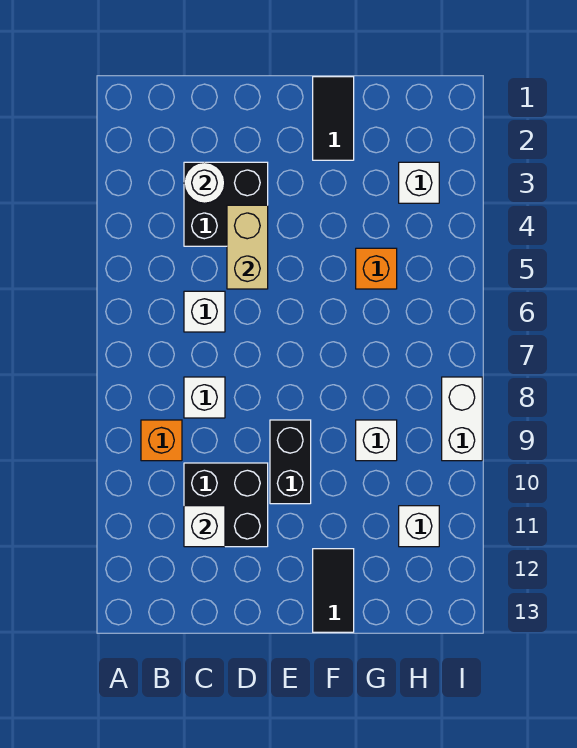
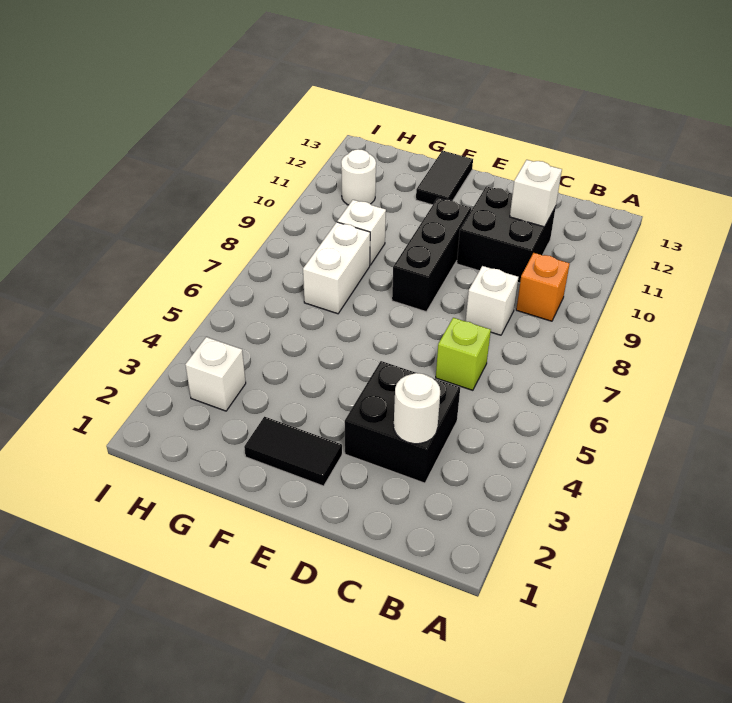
white brick C6 level 1 -> lime brick C6 level 1
tan brick D4:D5 level 2 -> none
black brick E9:E10 level 1 -> black brick E8:E10 level 1
black tile F1:F2 level 1 -> black tile E2:F2 level 1
orange brick G5 level 1 -> none
white brick H11 level 1 -> white round brick H11 level 1
white brick I8:I9 level 1 -> white brick G7:G8 level 1

